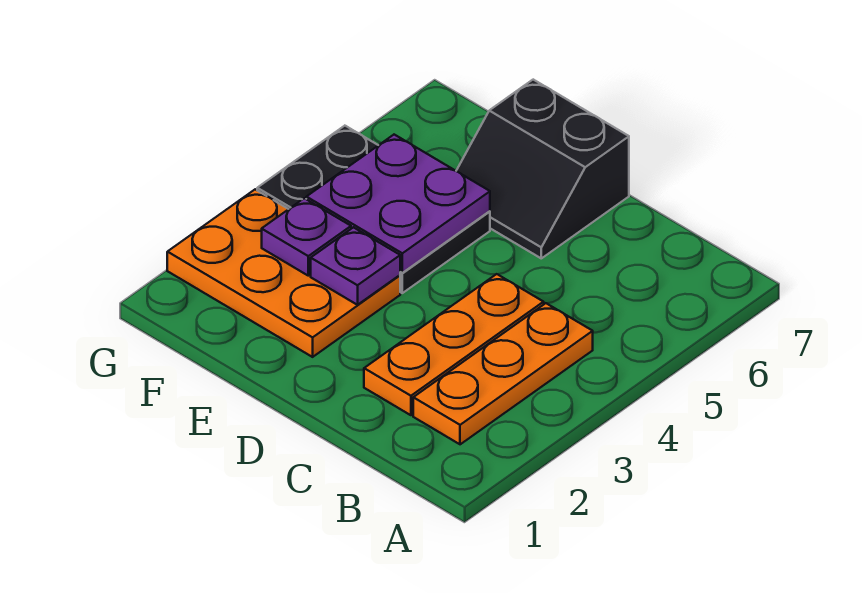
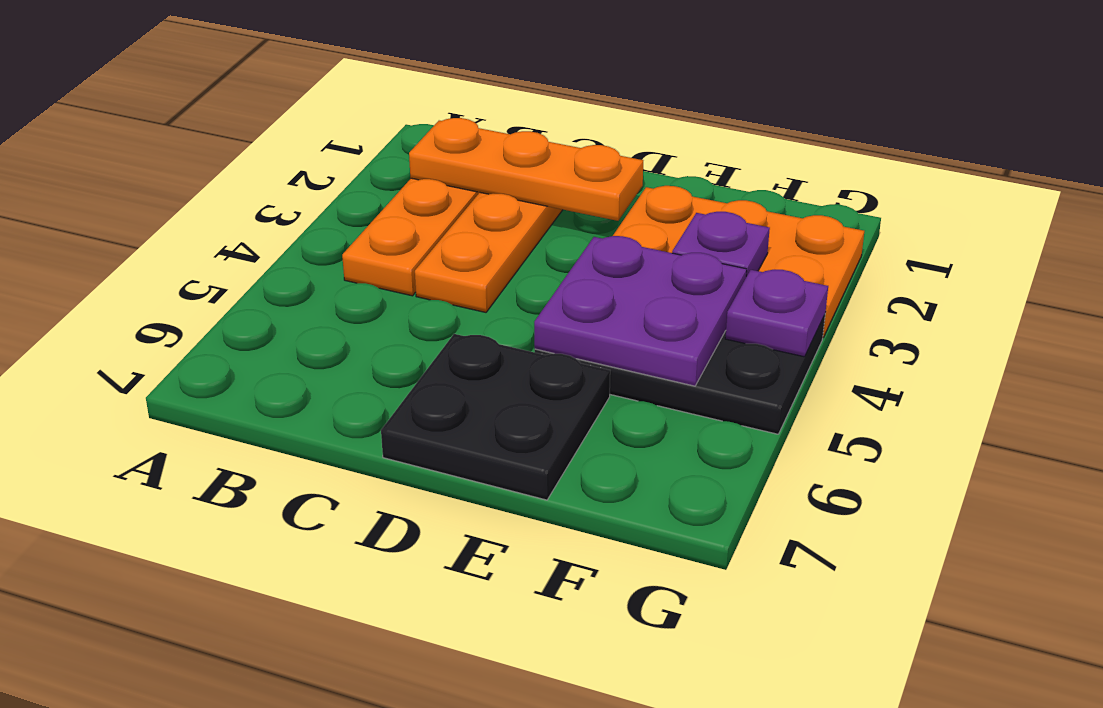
none -> orange plate B2:D2 level 2
black slope D6:E7 level 1 top 7 -> black plate D6:E7 level 1
purple plate E3 level 2 -> purple plate G4 level 2

